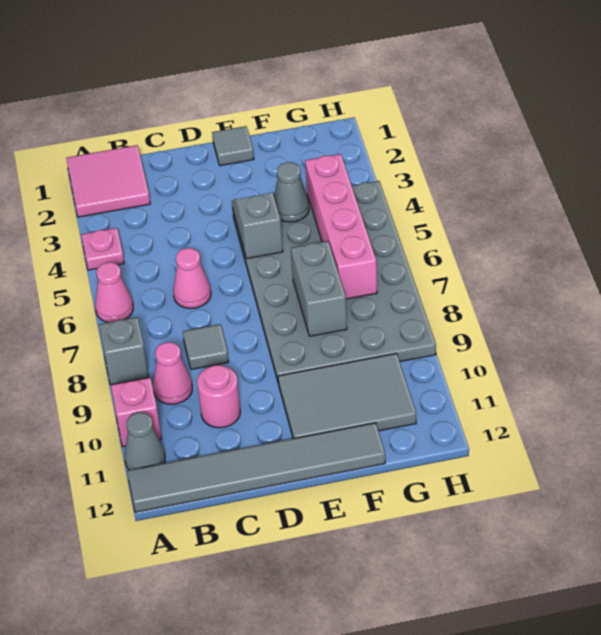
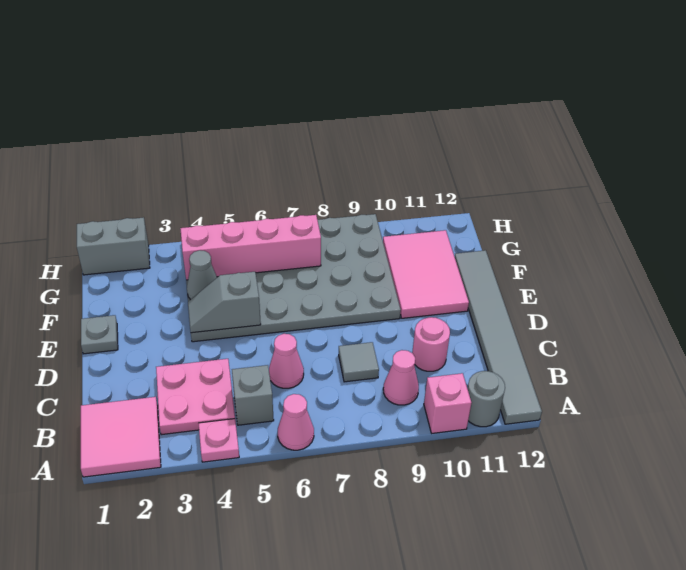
grey brick A8 level 1 -> grey brick B5 level 1
grey cone A11 level 1 -> grey round brick A11 level 1
none -> pink plate B3:C4 level 1
grey tile E1 level 1 -> grey plate E1 level 1
grey tile E10:G11 level 1 -> pink tile E10:G11 level 1
grey brick F7:F8 level 2 -> grey brick H1:H2 level 1

